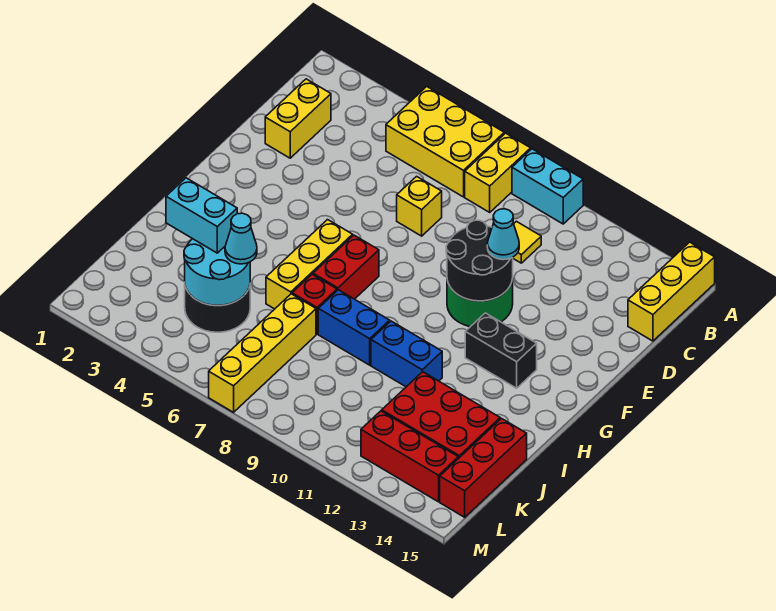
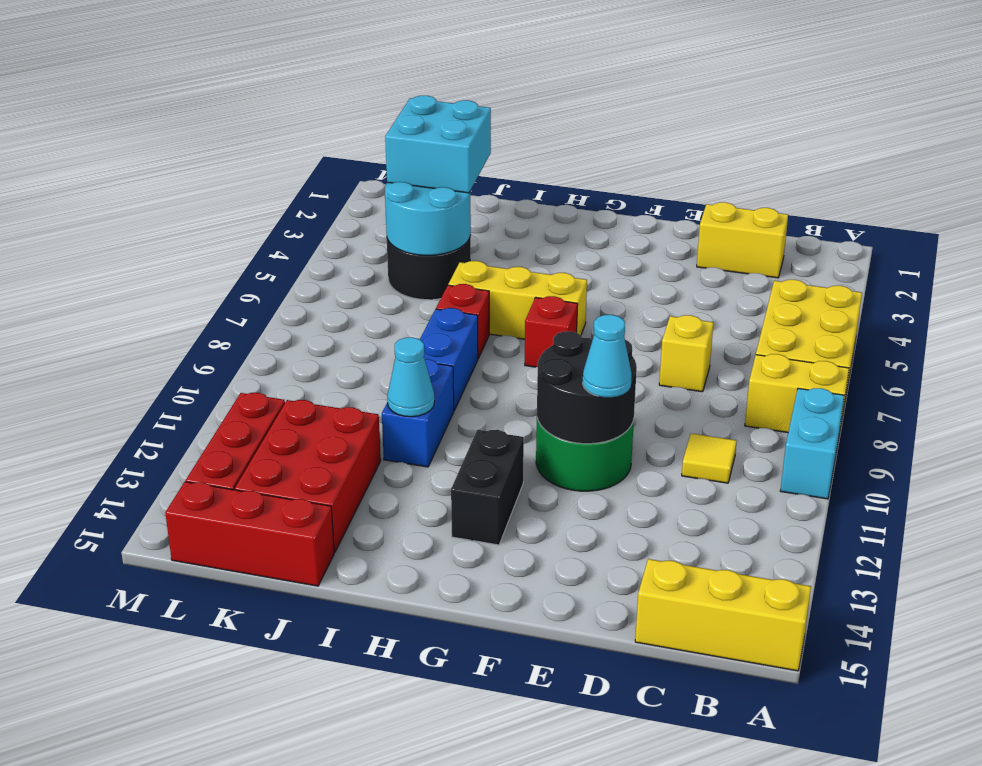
red brick G7:H7 level 1 -> red brick G7 level 1
cyan brick J3:J4 level 3 -> cyan brick J3:K4 level 3
cyan cone J5 level 3 -> cyan cone I11 level 2
yellow brick J7:M7 level 1 -> none

